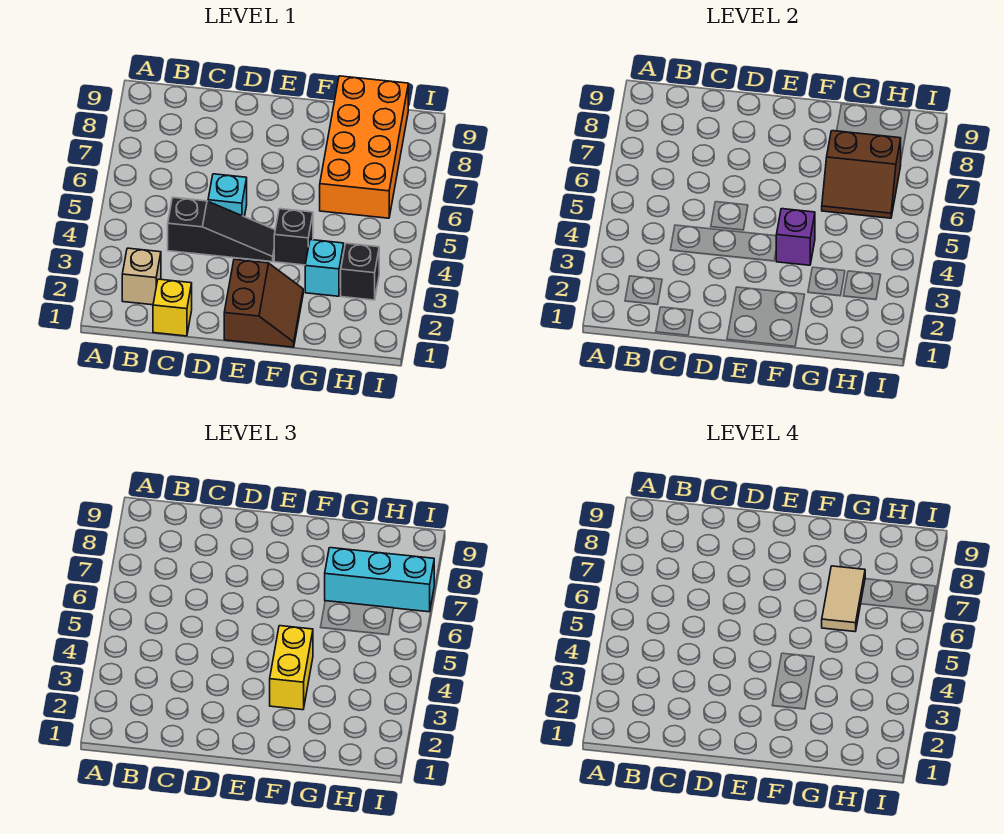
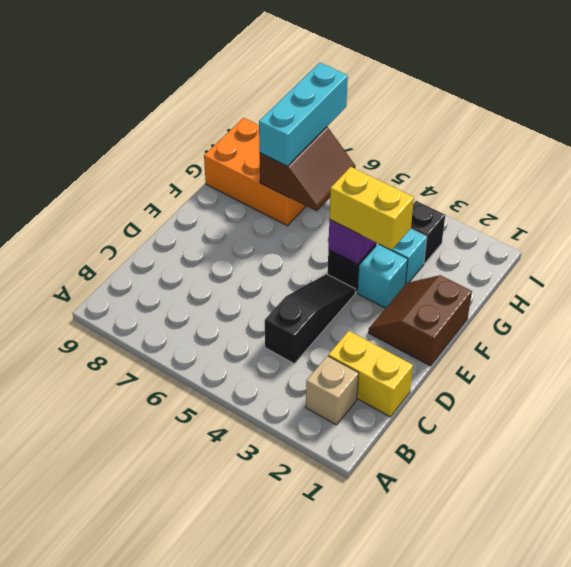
yellow brick C1 level 1 -> yellow brick C1:C2 level 1
cyan brick D5 level 1 -> cyan brick F3 level 1
brown slope E1:F2 level 1 top E -> brown slope E1:F2 level 1 top 1
orange brick G6:H9 level 1 -> orange brick G7:H9 level 1
tan tile G6:G7 level 4 -> none

